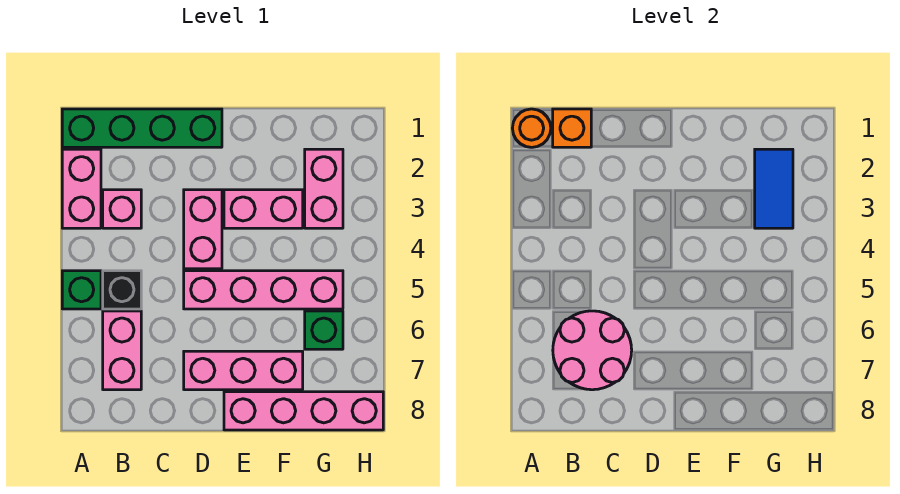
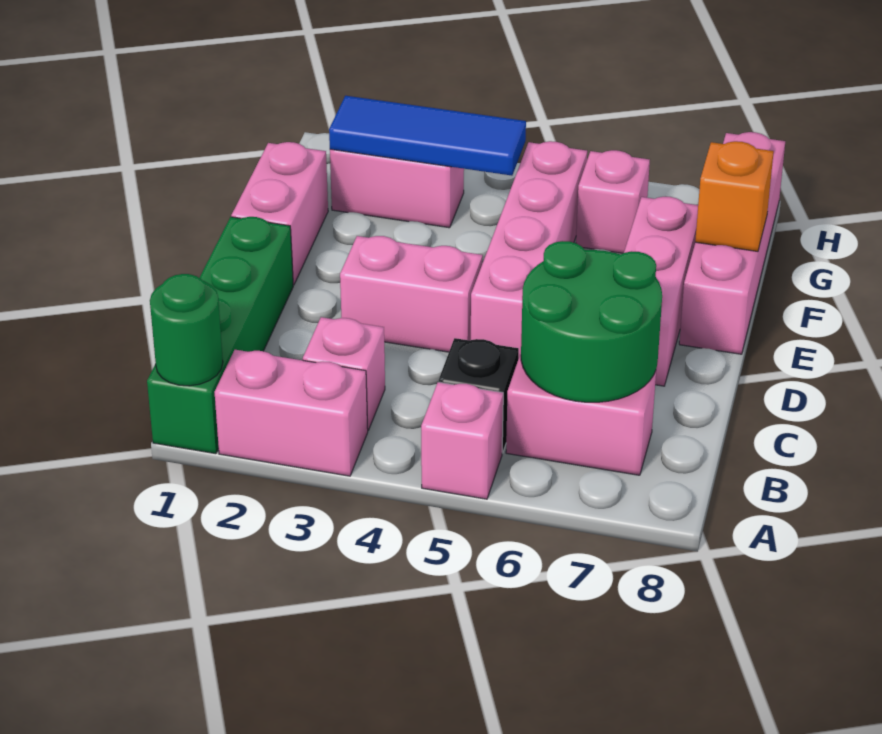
orange round brick A1 level 2 -> green round brick A1 level 2
green brick A5 level 1 -> pink brick A5 level 1
orange brick B1 level 2 -> orange brick F8 level 2
pink round brick B6:C7 level 2 -> green round brick B6:C7 level 2
pink brick E3:F3 level 1 -> pink brick E1:F1 level 1
blue tile G2:G3 level 2 -> blue tile G2:G4 level 2
green brick G6 level 1 -> pink brick G6 level 1

